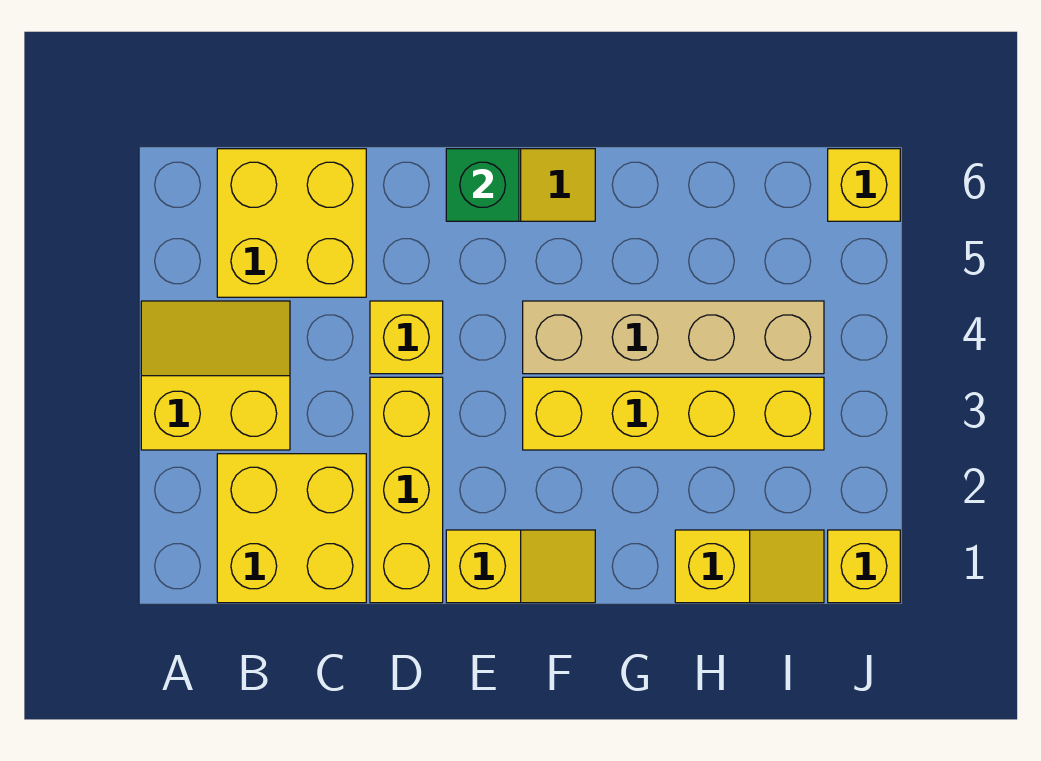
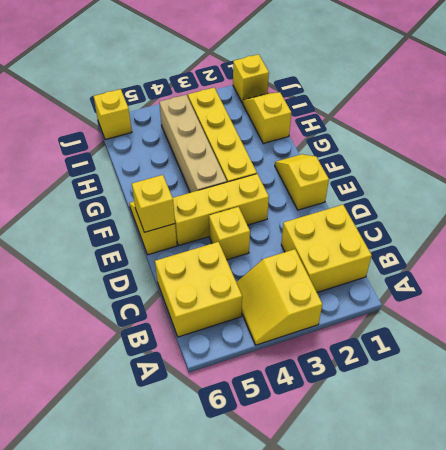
yellow brick D1:D3 level 1 -> yellow brick E3:E5 level 1
green brick E6 level 2 -> yellow brick E6 level 2

